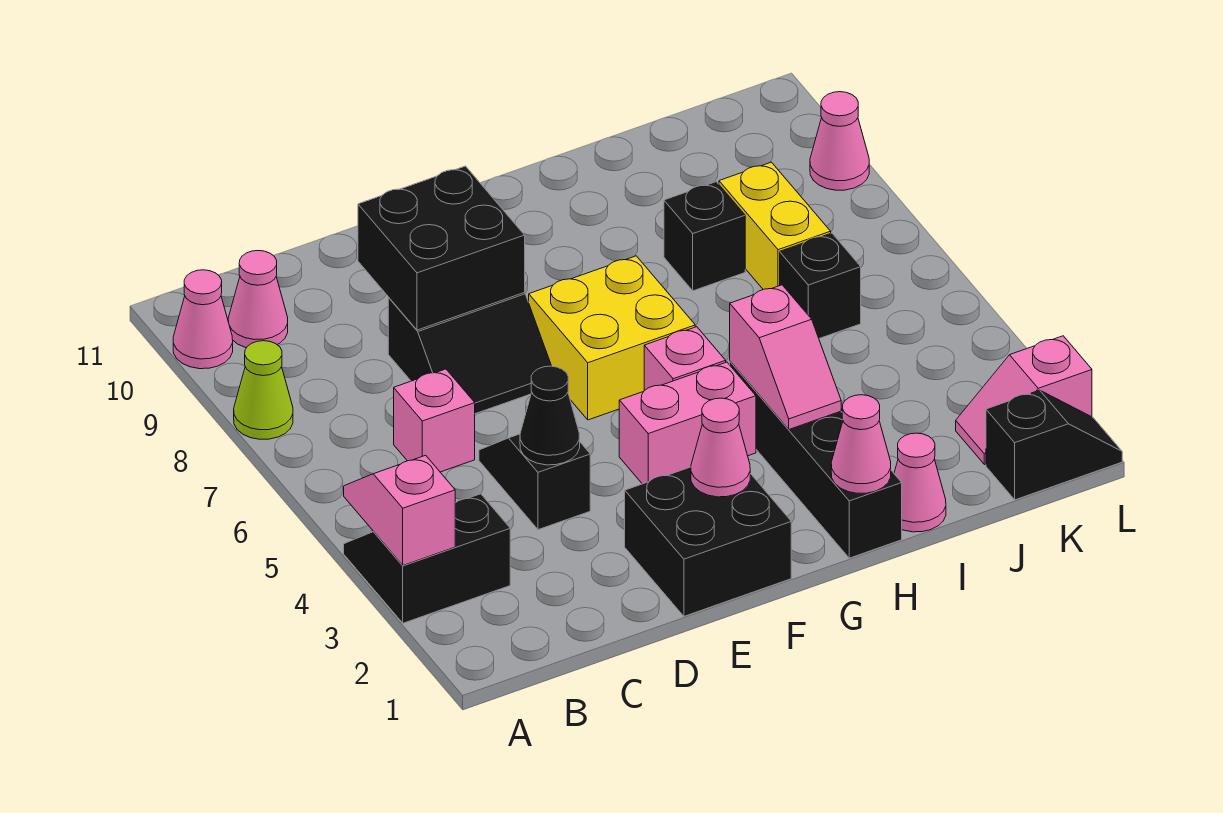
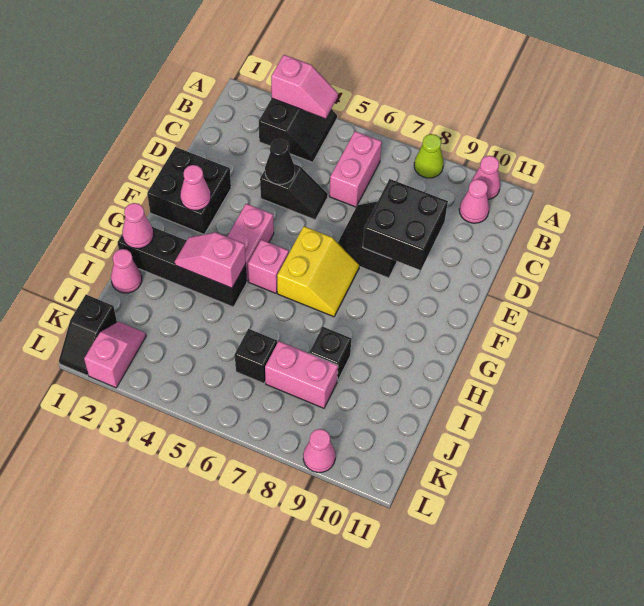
pink brick C6 level 1 -> pink brick B6:C6 level 1
yellow brick F6:G7 level 1 -> yellow slope F6:G7 level 1 top 6
yellow brick J7:J8 level 1 -> pink brick J7:J8 level 1

